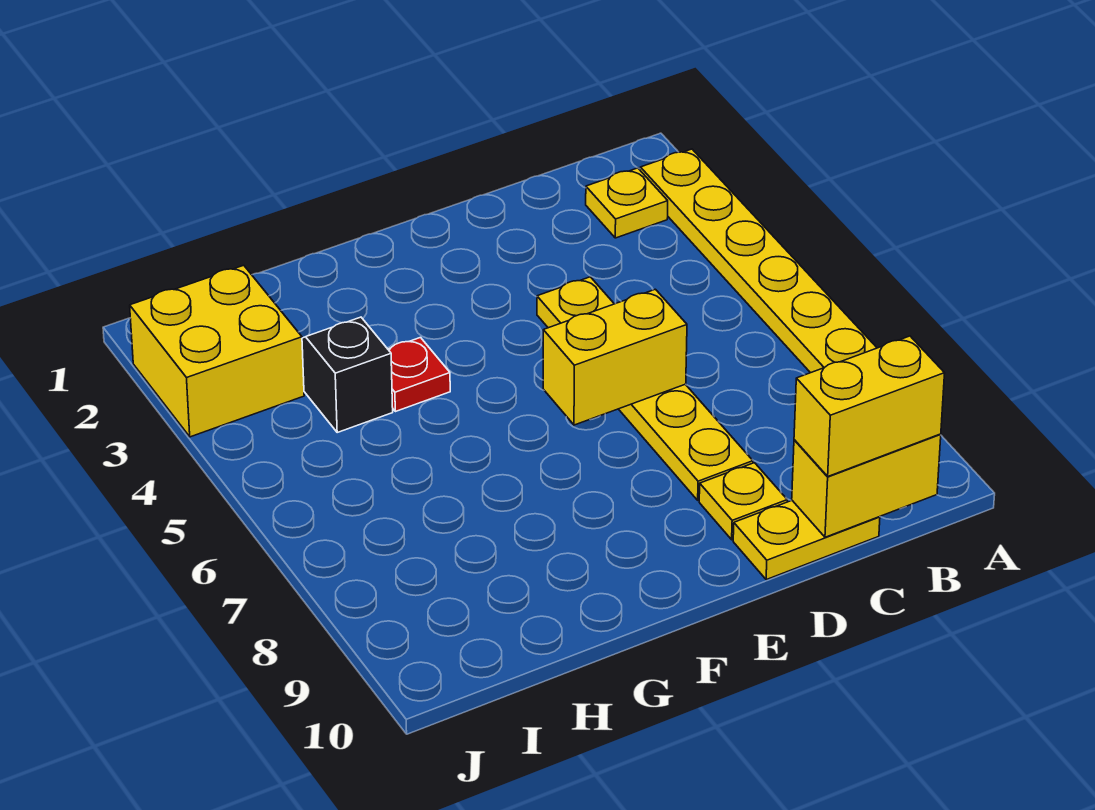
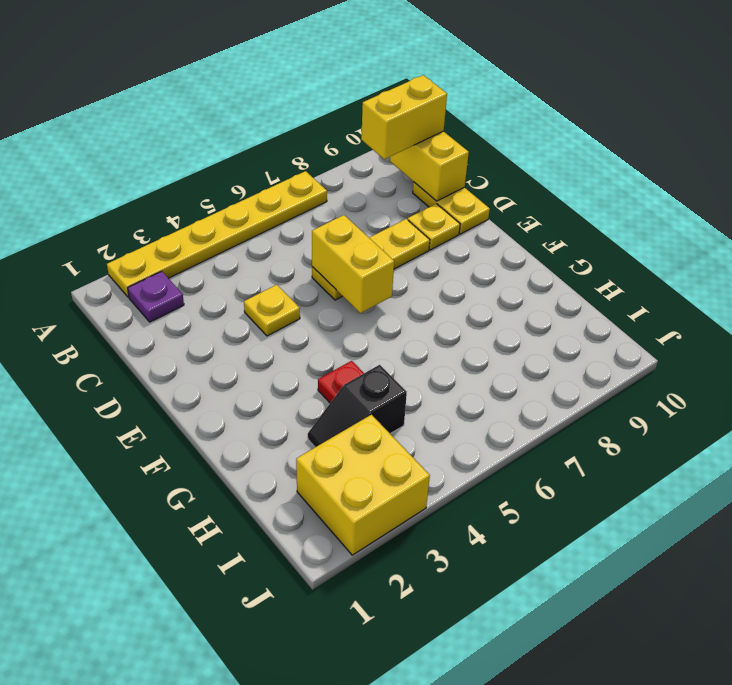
yellow plate B2 level 1 -> purple plate B2 level 1
yellow brick B10:C10 level 3 -> yellow brick B9:B10 level 3

